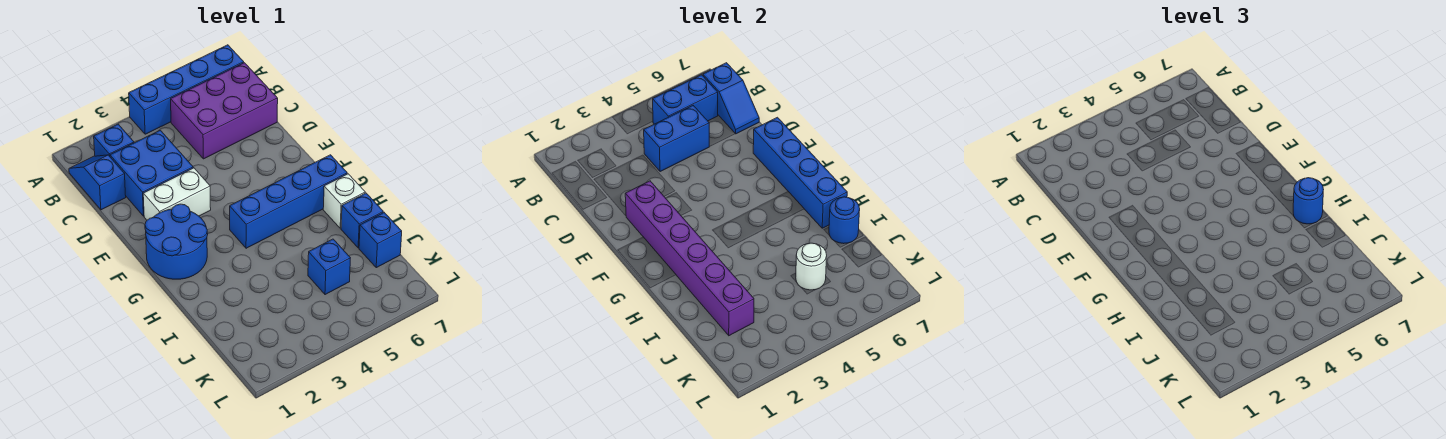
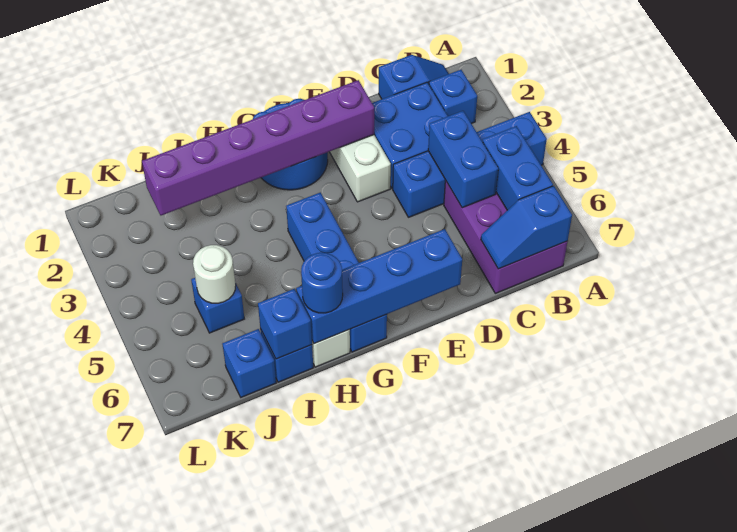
blue brick A4:A7 level 1 -> blue brick A4:D4 level 1
blue round brick I7 level 2 -> blue brick I7 level 2

